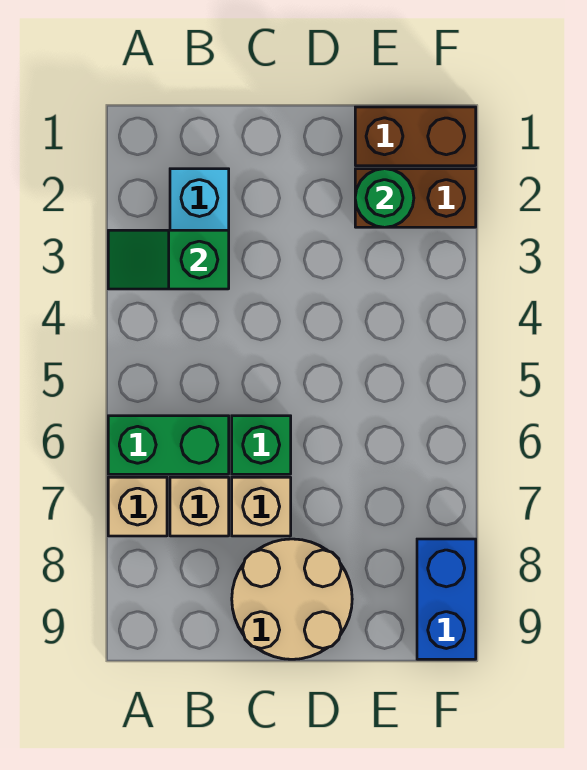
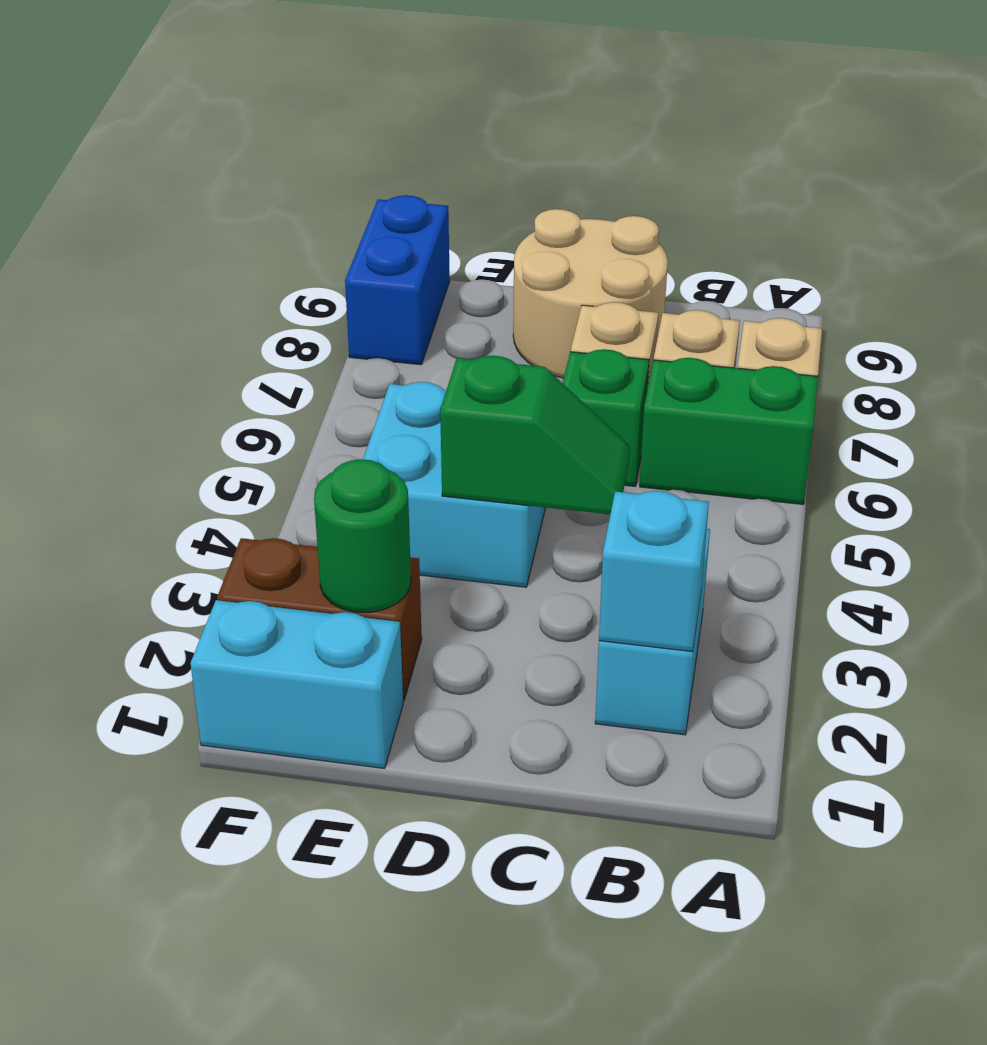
green slope A3:B3 level 2 top B -> green slope C4:D4 level 2 top D
none -> cyan brick B2 level 2
none -> cyan brick D4:E5 level 1
brown brick E1:F1 level 1 -> cyan brick E1:F1 level 1

